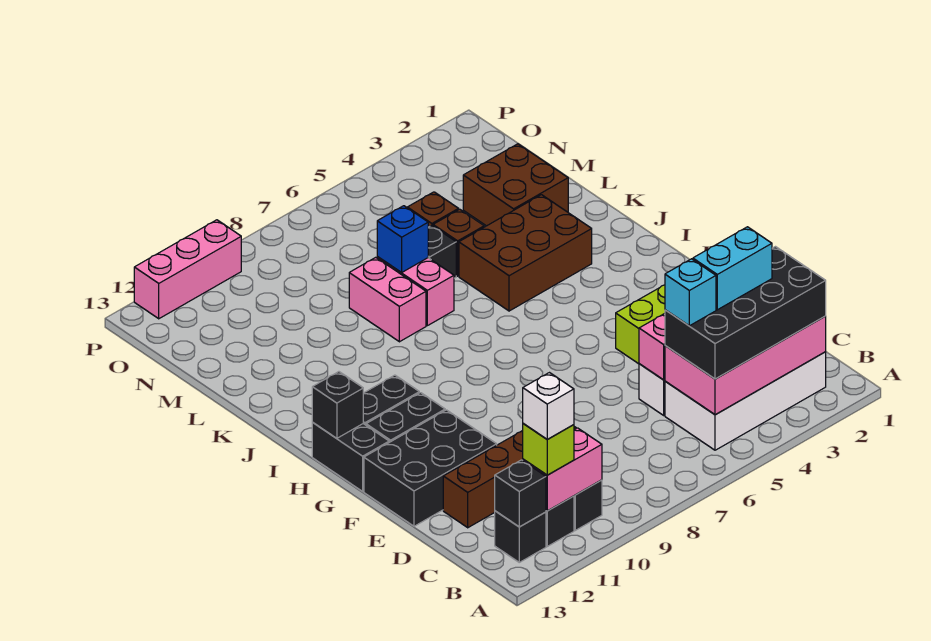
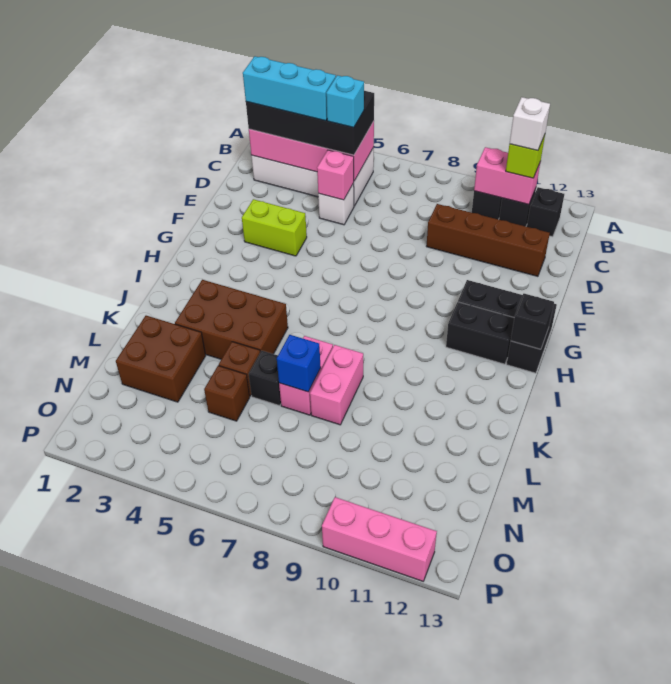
black brick B12 level 2 -> none
cyan brick C3:C4 level 4 -> cyan brick C2:C4 level 4
black brick E11:F13 level 1 -> none

